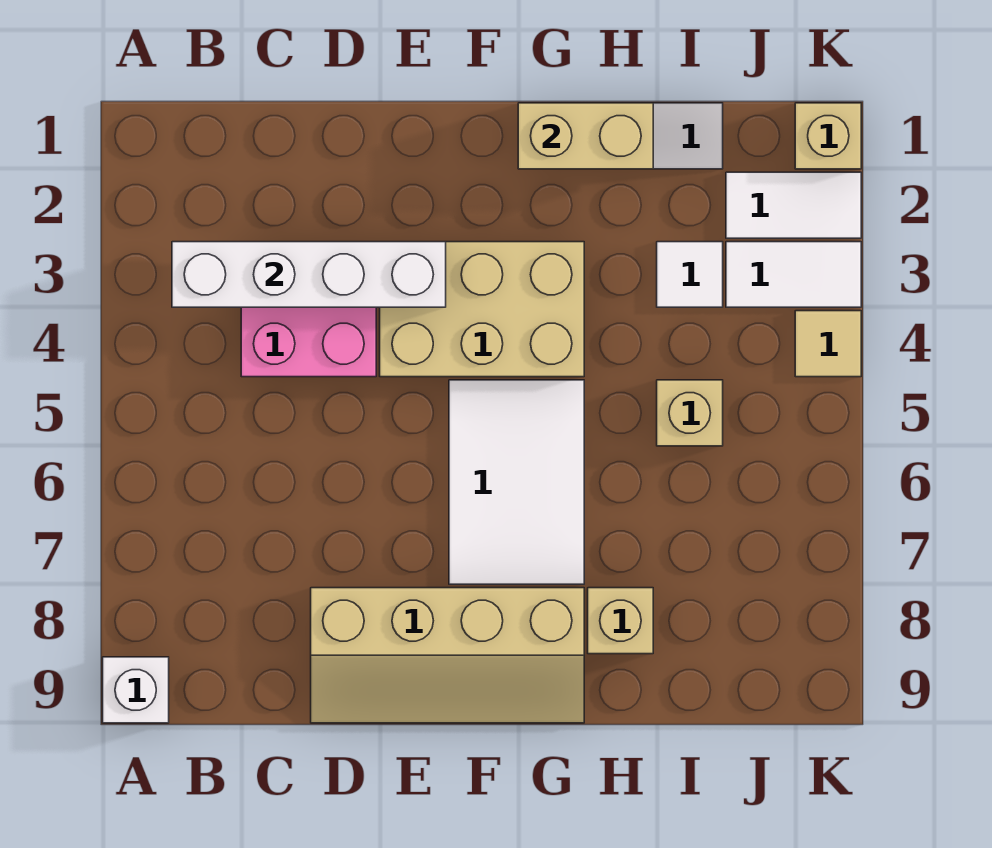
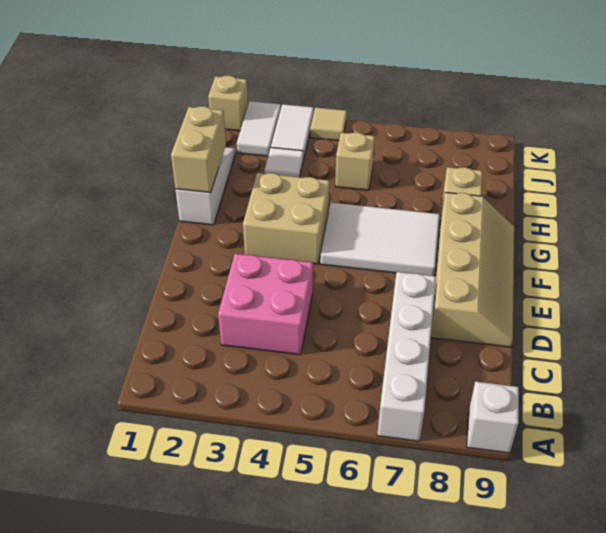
white brick B3:E3 level 2 -> white brick A7:D7 level 1
tan brick E3:G4 level 1 -> tan brick F3:G4 level 1

